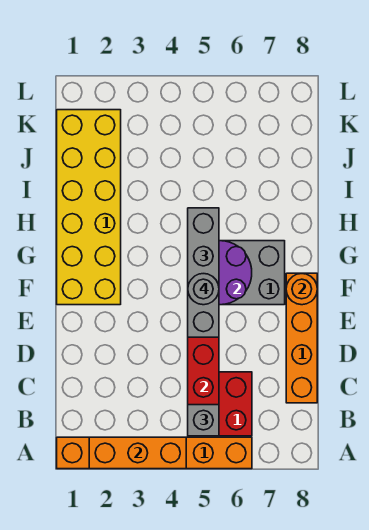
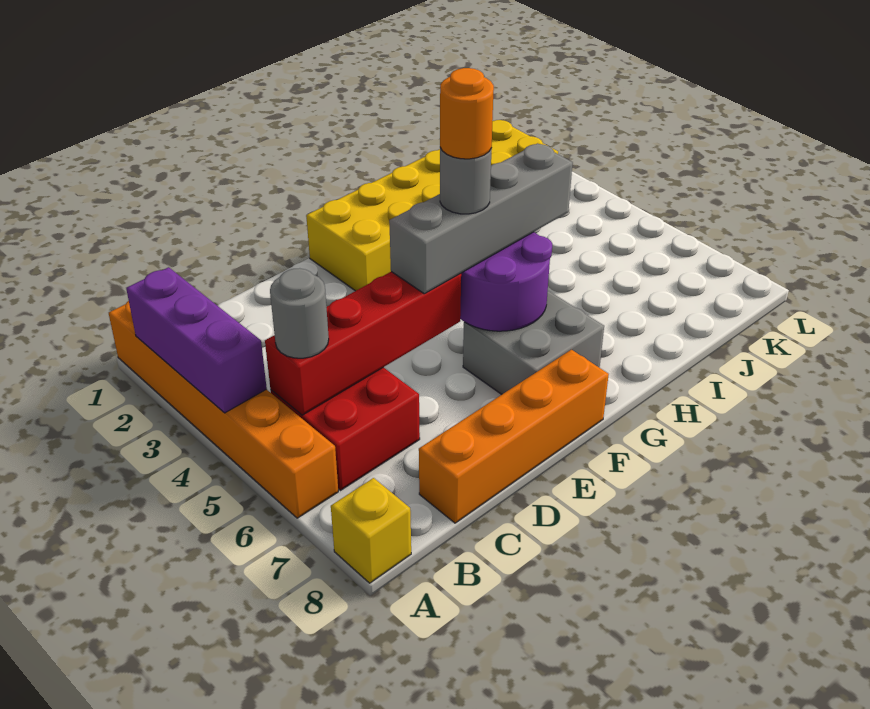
orange brick A2:A4 level 2 -> purple brick A2:A4 level 2
none -> yellow brick A8 level 1
grey brick B5 level 3 -> grey round brick B5 level 3
orange round brick F8 level 2 -> orange round brick F5 level 5

